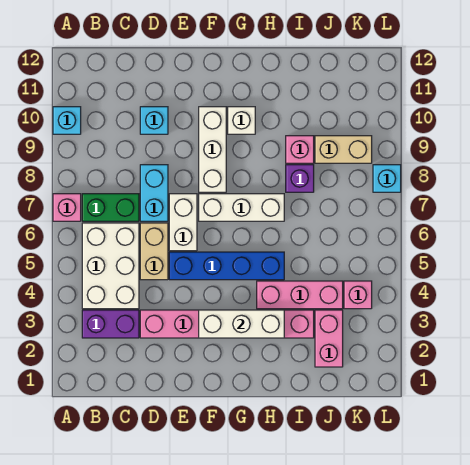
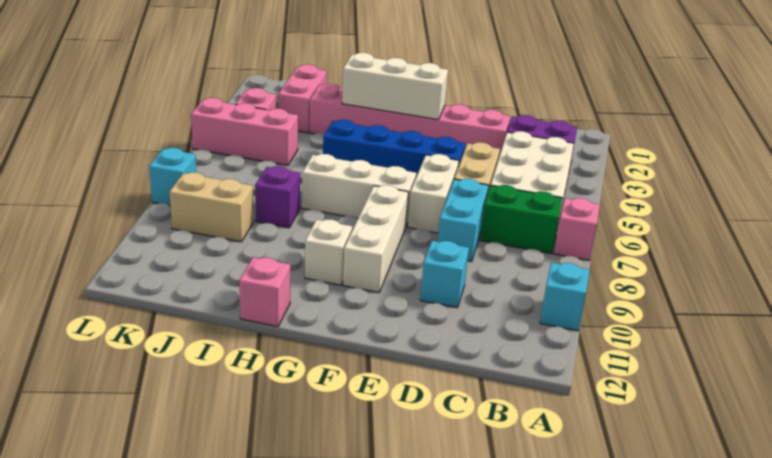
pink brick H4:J4 level 1 -> pink brick J5:L5 level 1
pink brick I9 level 1 -> pink brick H12 level 1

